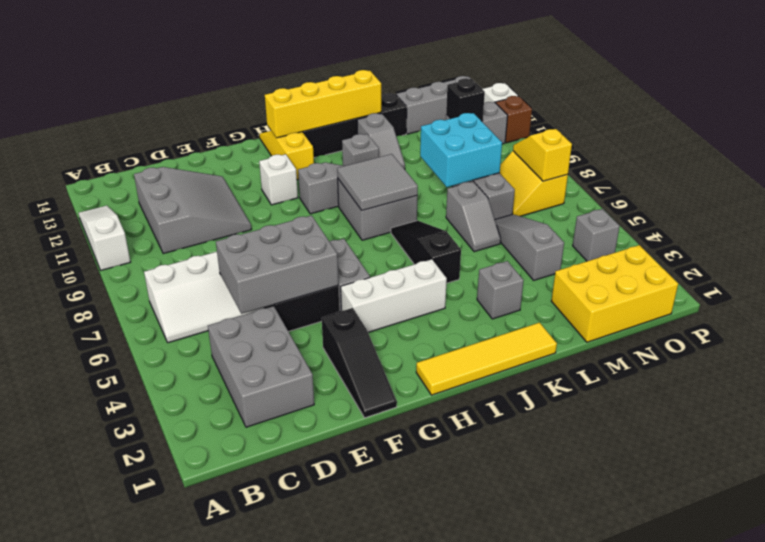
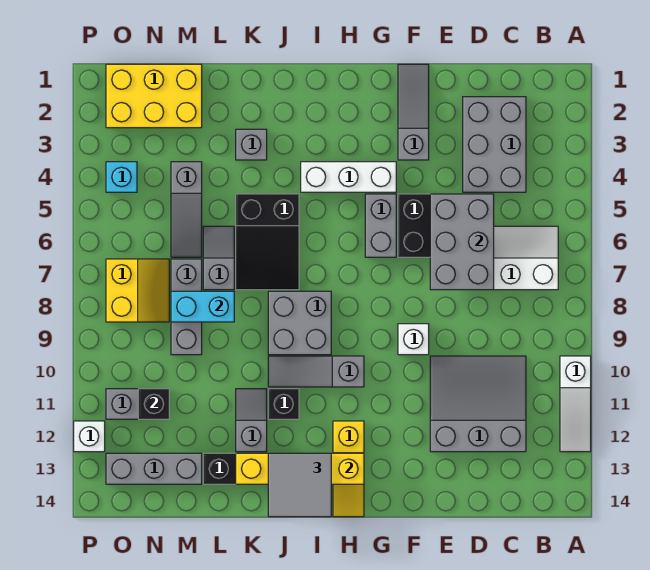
grey slope C10:E12 level 1 top C -> grey slope C10:E12 level 1 top 12
grey brick D5:F6 level 2 -> grey brick D5:E7 level 2
black slope F1:F3 level 1 top 3 -> grey slope F1:F3 level 1 top 3
white brick G11 level 1 -> white brick F9 level 1
yellow tile H1:K1 level 1 -> none
grey tile I8:J9 level 2 -> grey tile I13:J14 level 3
black slope J5:J7 level 1 top 5 -> black slope J5:K7 level 1 top 5
grey brick J11 level 1 -> black brick J11 level 1
cyan brick L8:M9 level 2 -> cyan brick L8:M8 level 2
grey brick O4 level 1 -> cyan brick O4 level 1
yellow slope O7:O8 level 2 top 7 -> none
brown brick P11 level 1 -> none

